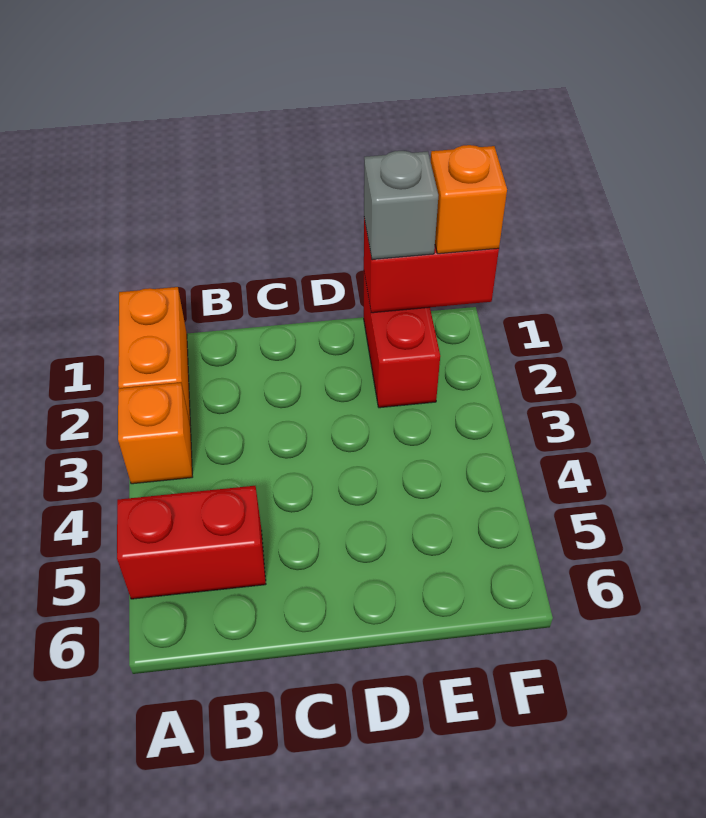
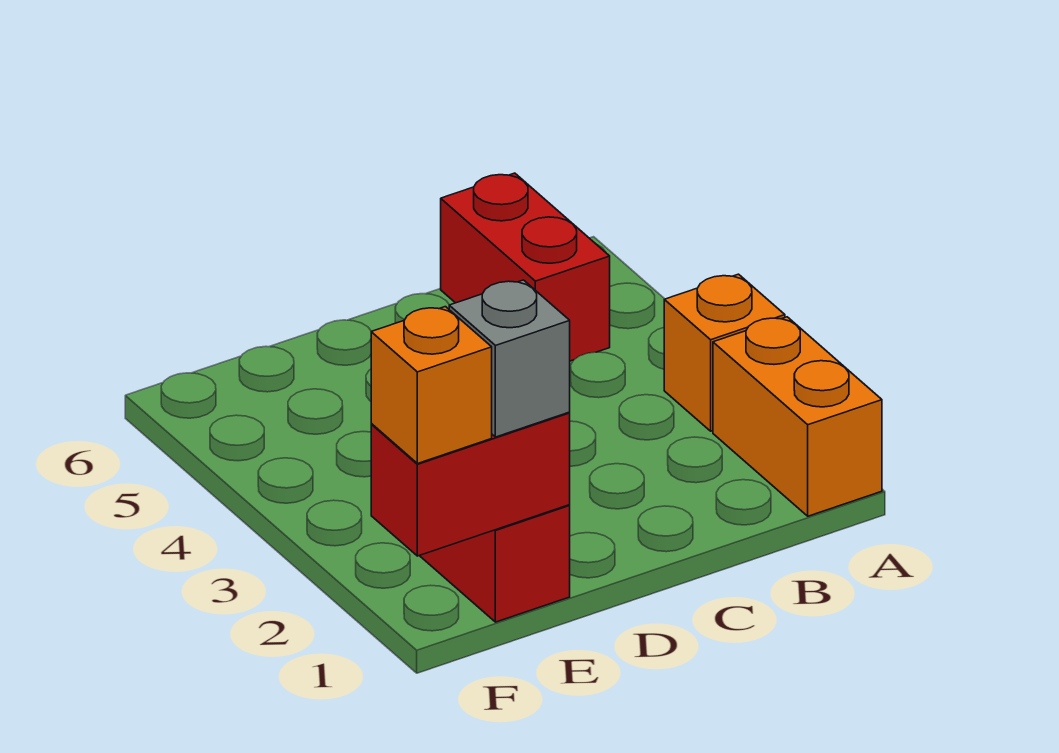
red brick A5:B5 level 1 -> red brick B5:B6 level 1

